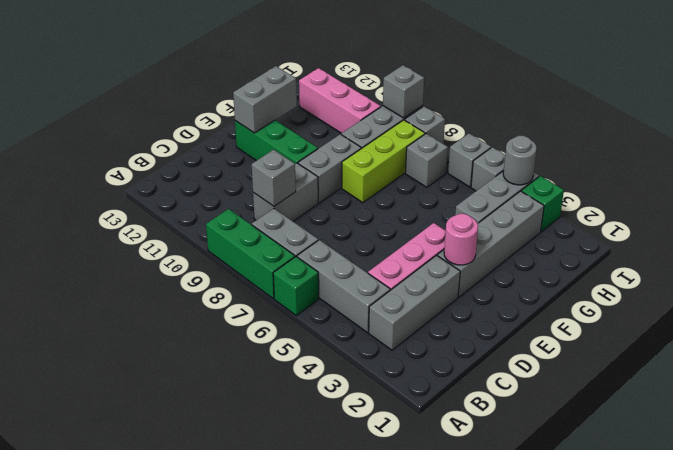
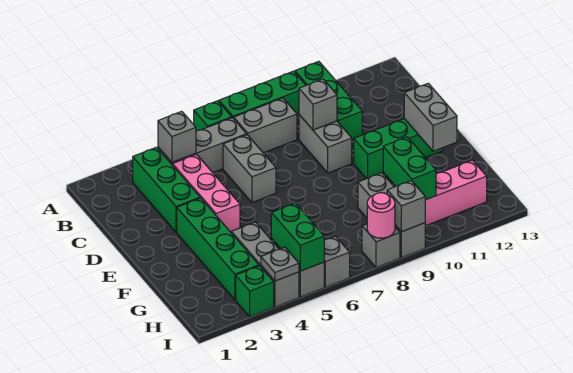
none -> green brick A10:C10 level 1
grey brick B3:D3 level 1 -> green brick B3:D3 level 1
grey brick E3:H3 level 1 -> green brick E3:H3 level 1
pink round brick E3 level 2 -> pink round brick I8 level 2
grey brick E9:F9 level 1 -> grey brick C6:D6 level 1
lime brick F8:H8 level 1 -> none
none -> green brick G10:H10 level 2
none -> green brick H5:I5 level 2
grey brick H7 level 1 -> grey brick B4 level 2
grey round brick I4 level 2 -> grey plate I4 level 2

